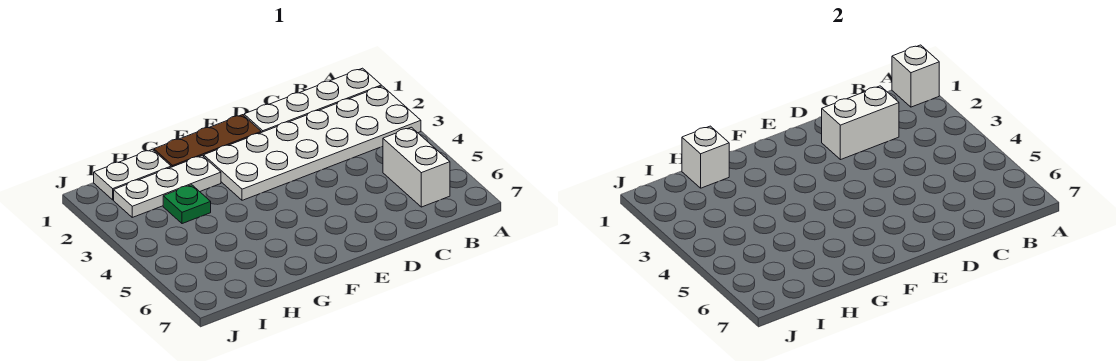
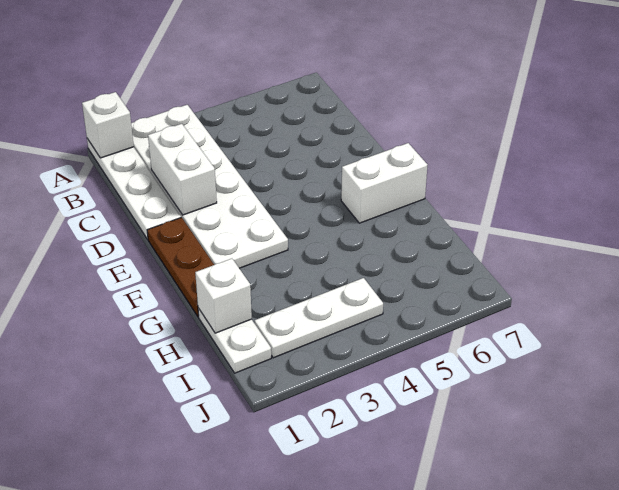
white brick B5:B6 level 1 -> white brick F6:F7 level 1
white plate G2:I2 level 1 -> white plate I2:I4 level 1
green plate H3 level 1 -> none

